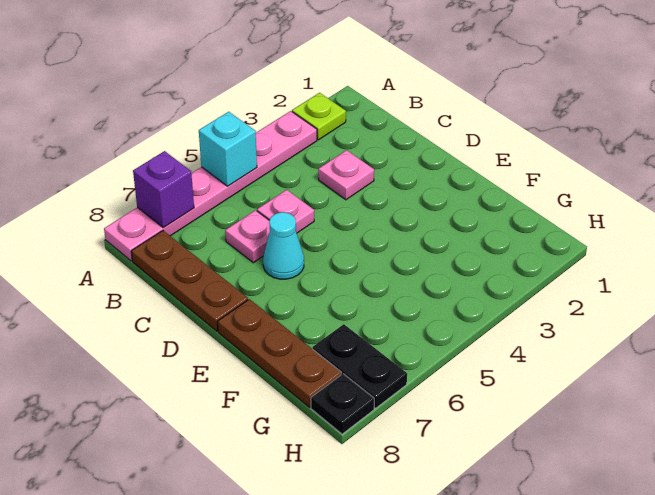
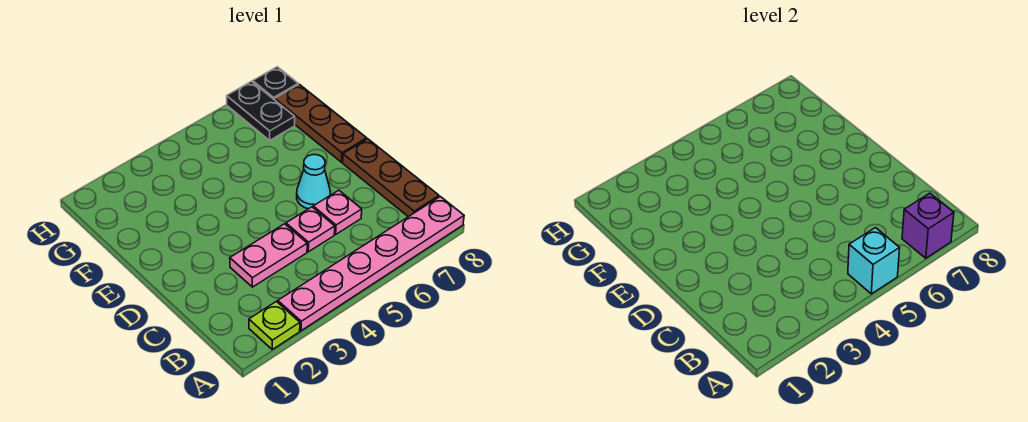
pink plate C3 level 1 -> pink plate C3:C4 level 1

